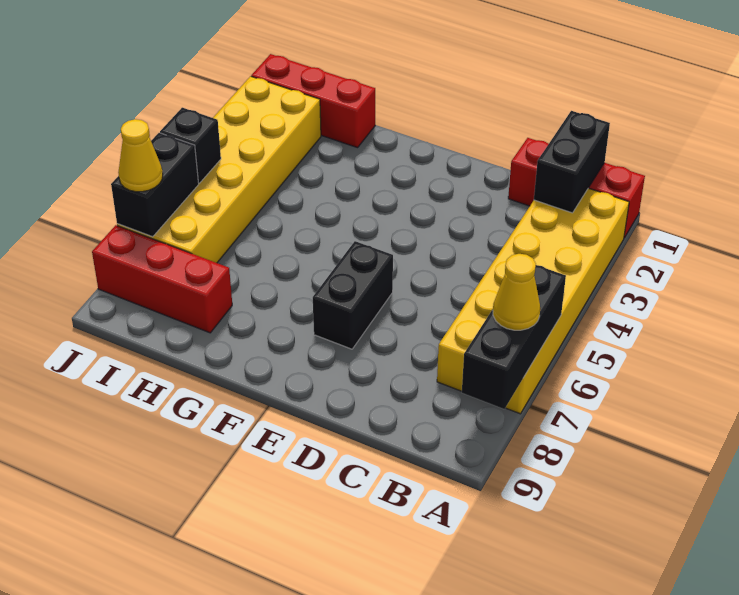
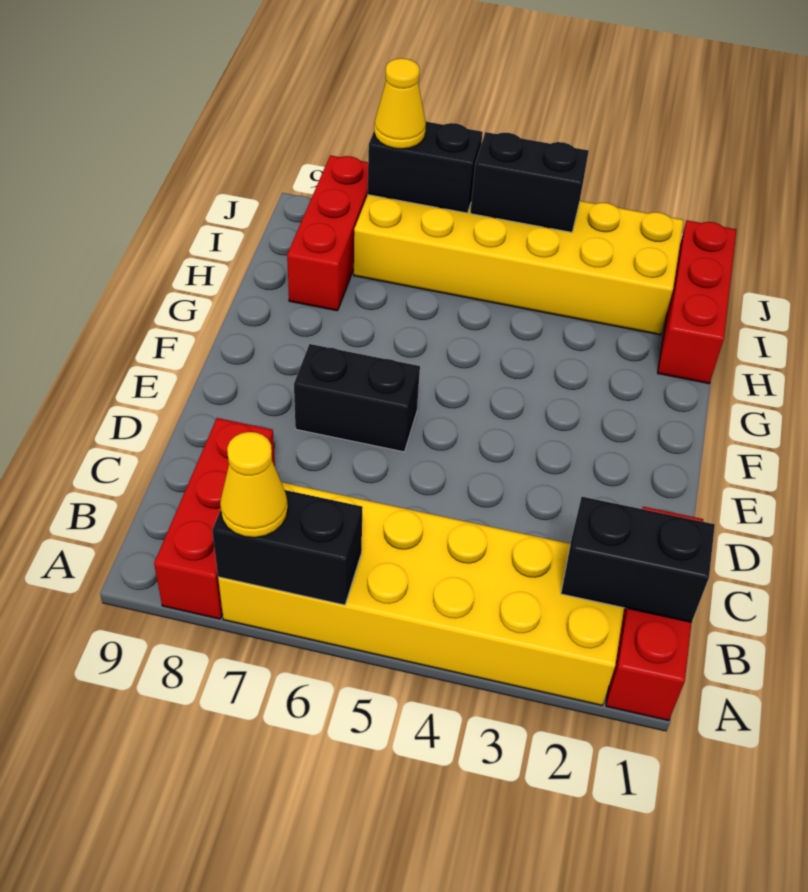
black brick A6:A8 level 2 -> black brick A6:A7 level 2
none -> red brick A8:C8 level 1
black brick J5 level 2 -> black brick J4:J5 level 2

